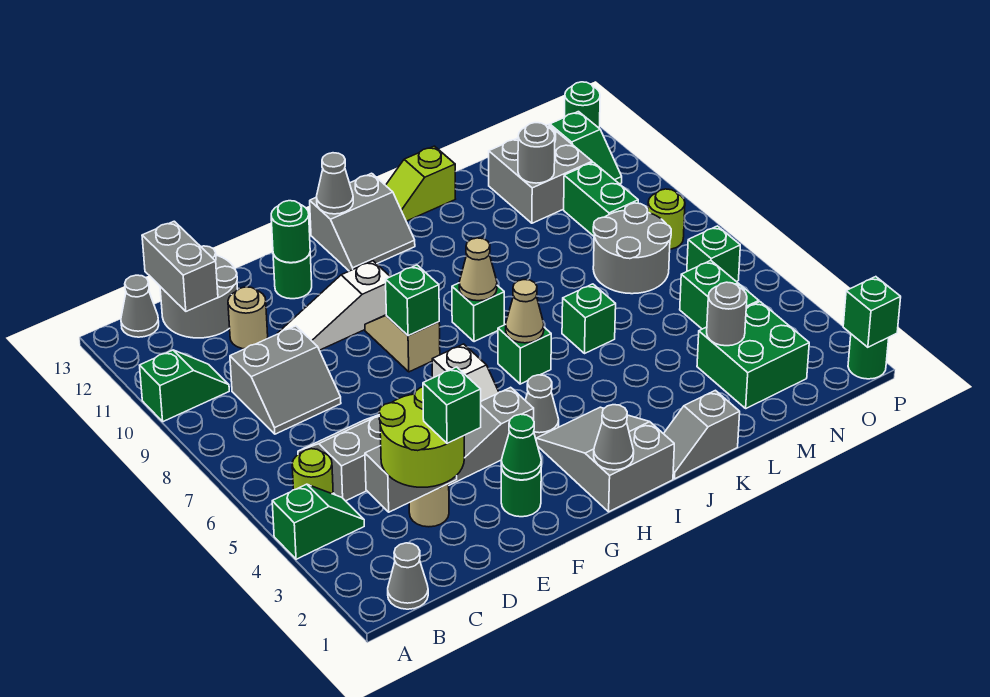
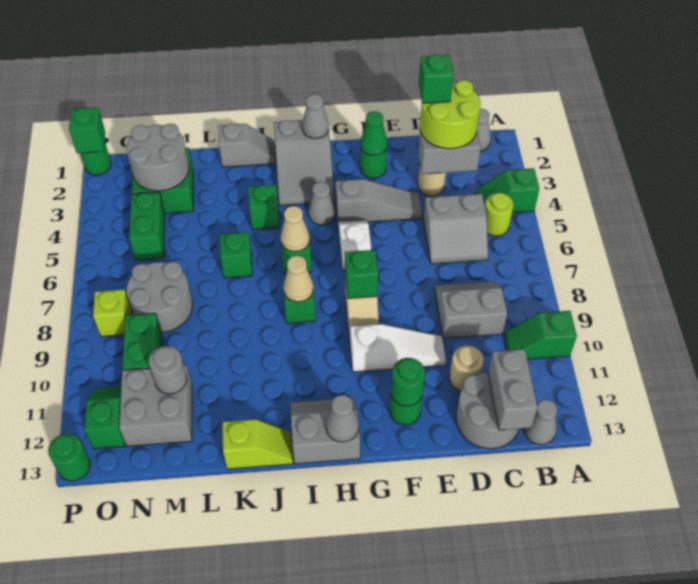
grey round brick M3 level 2 -> grey round brick M2:N3 level 2
green brick O6 level 1 -> green brick J4 level 1
lime round brick O8 level 1 -> lime brick O8 level 1

